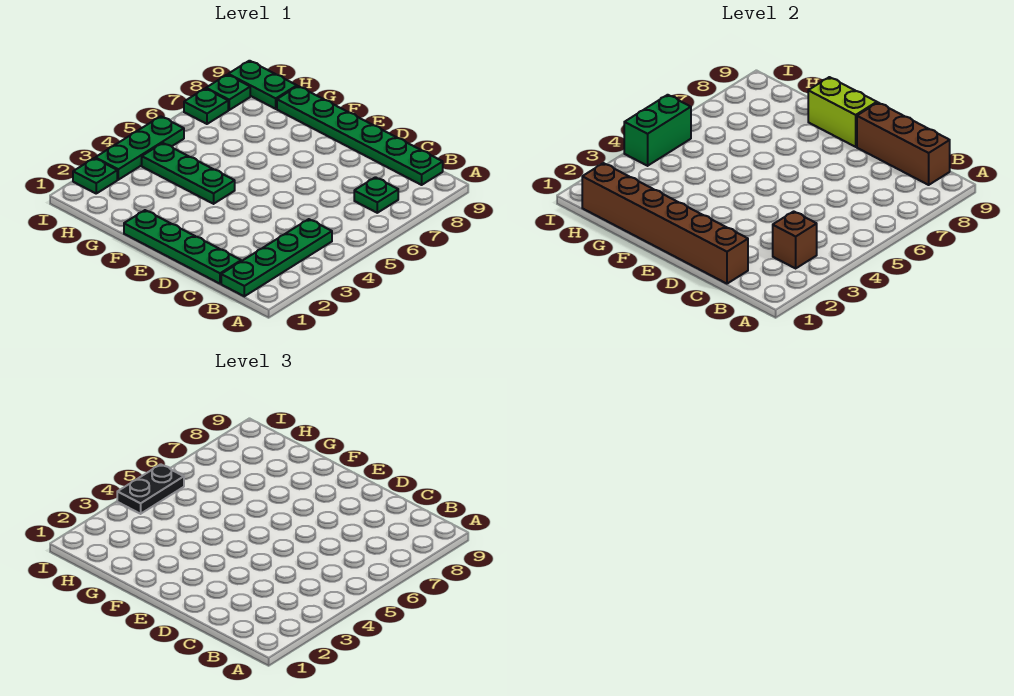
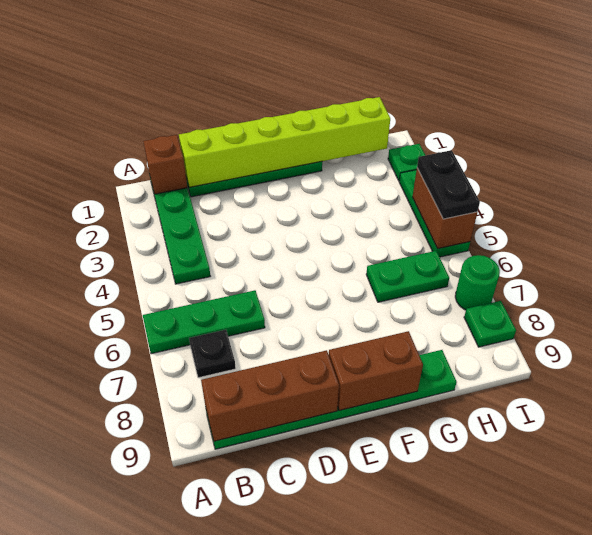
brown brick B3 level 2 -> brown brick B1 level 2
green plate B7 level 1 -> black plate B7 level 1
brown brick C1:H1 level 2 -> lime brick C1:H1 level 2
lime brick E9:F9 level 2 -> brown brick E9:F9 level 2
green plate F4:H4 level 1 -> green plate A6:C6 level 1
green plate H9:I9 level 1 -> green plate G6:H6 level 1
green brick I4:I5 level 2 -> brown brick I4:I5 level 2
green plate I7 level 1 -> green round brick I7 level 1

